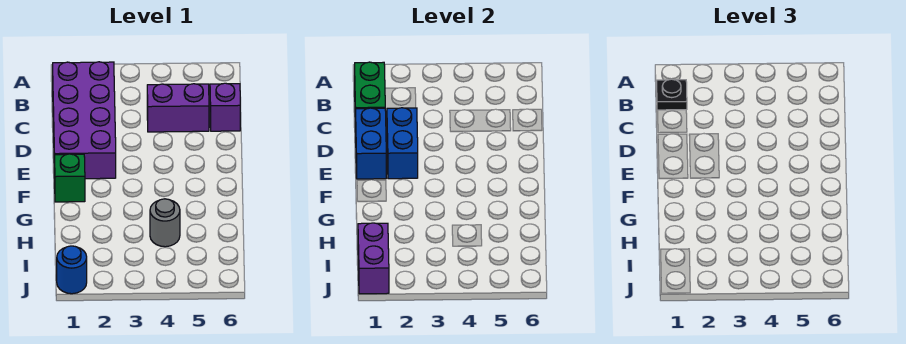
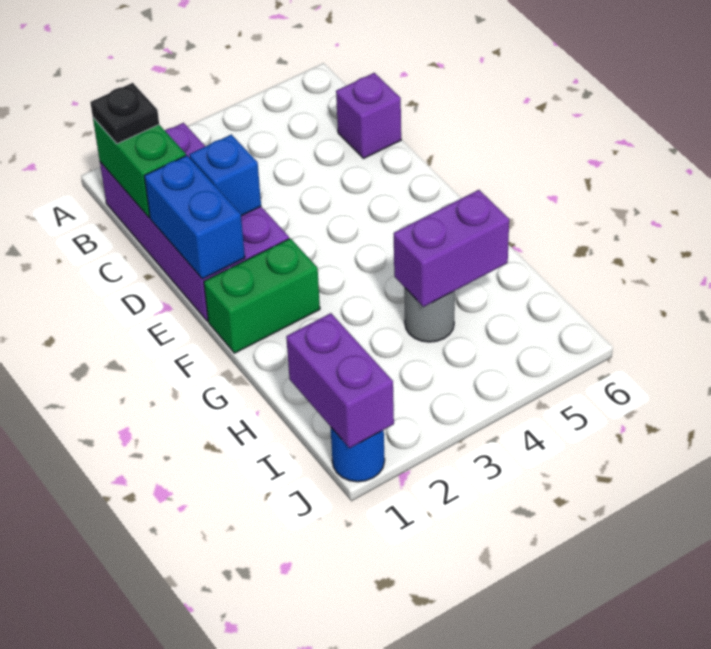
purple brick C4:C5 level 1 -> purple brick H4:H5 level 2
blue brick D2:E2 level 2 -> blue brick D2 level 2
green brick F1 level 1 -> green brick F1:F2 level 1

